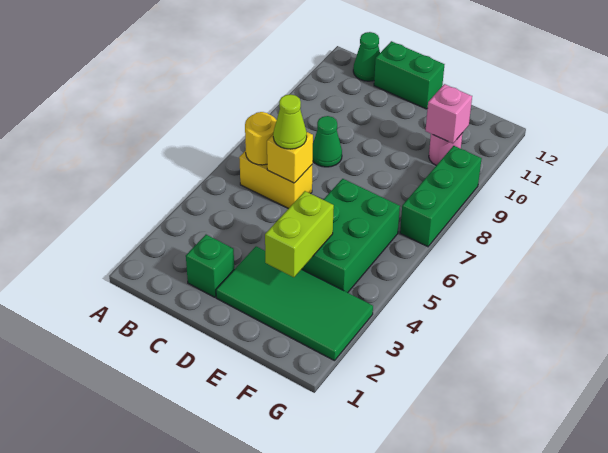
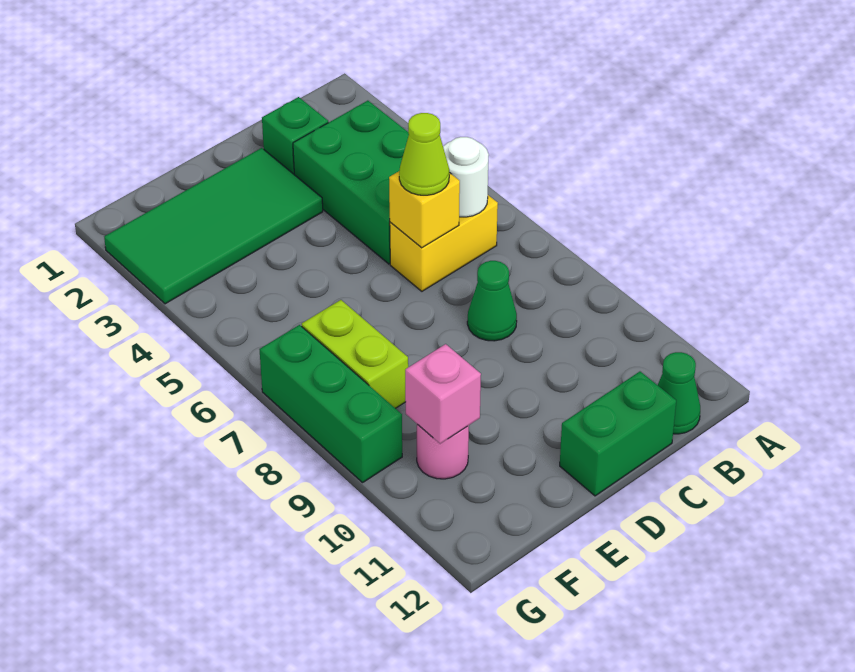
yellow round brick B6 level 2 -> white round brick B6 level 2
lime brick E3:E4 level 2 -> lime brick F7:F8 level 1
green brick E4:F6 level 1 -> green brick B3:C5 level 1

